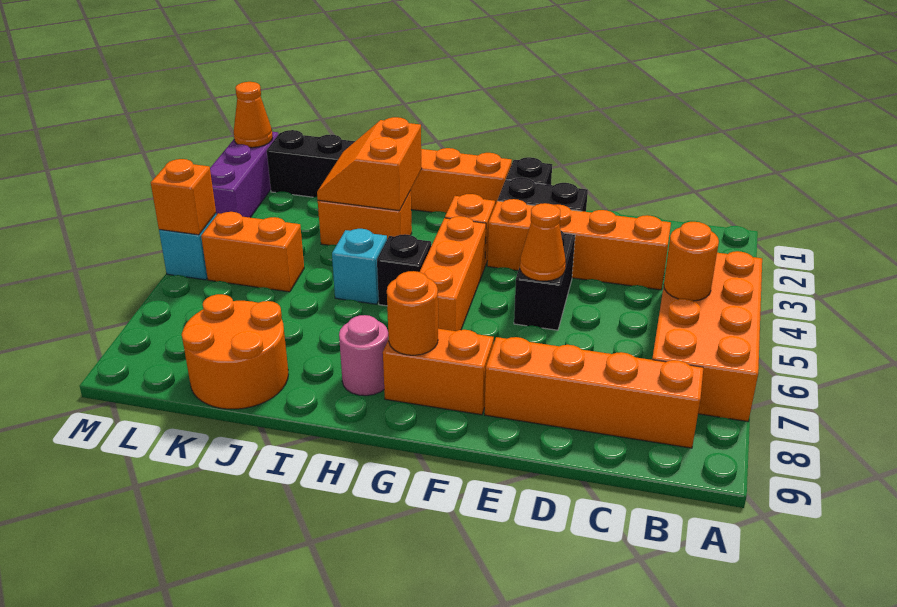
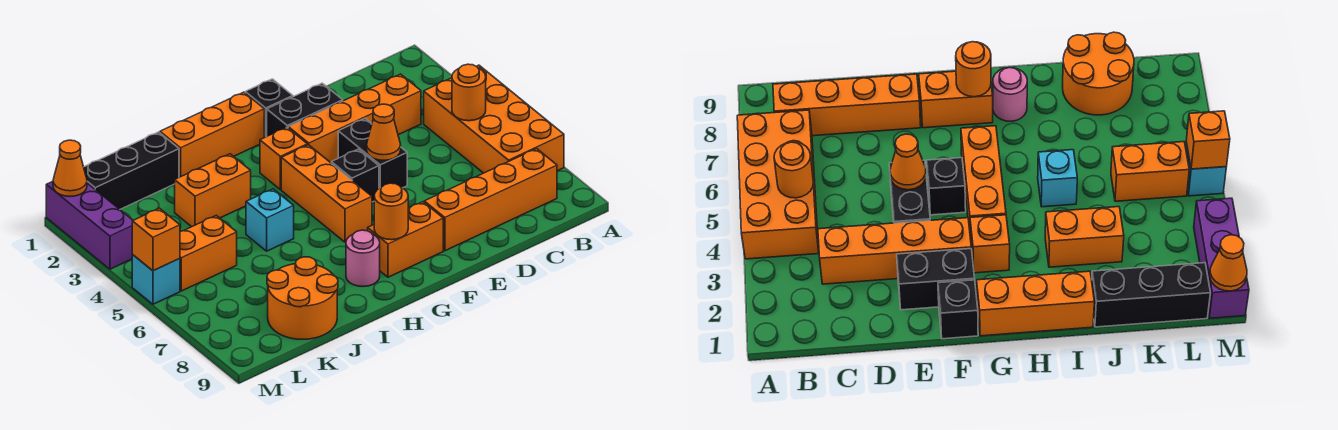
black brick H5 level 1 -> black brick F5 level 1
orange slope I2:J3 level 2 top I -> none

